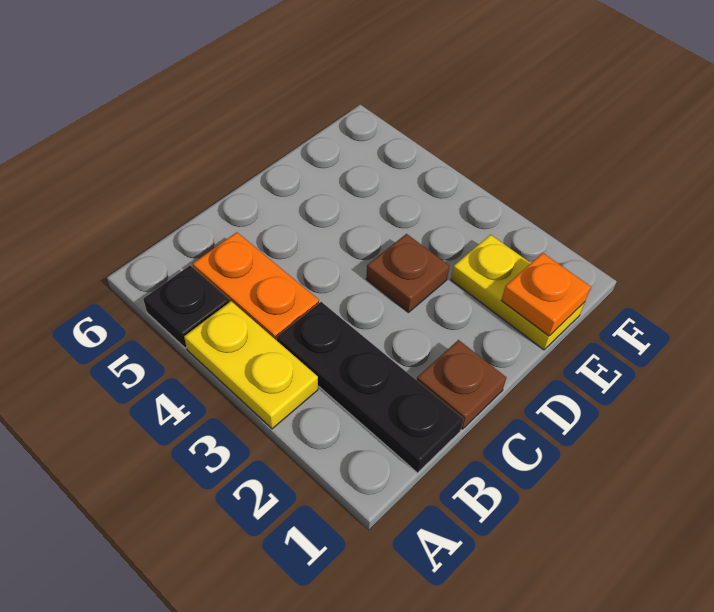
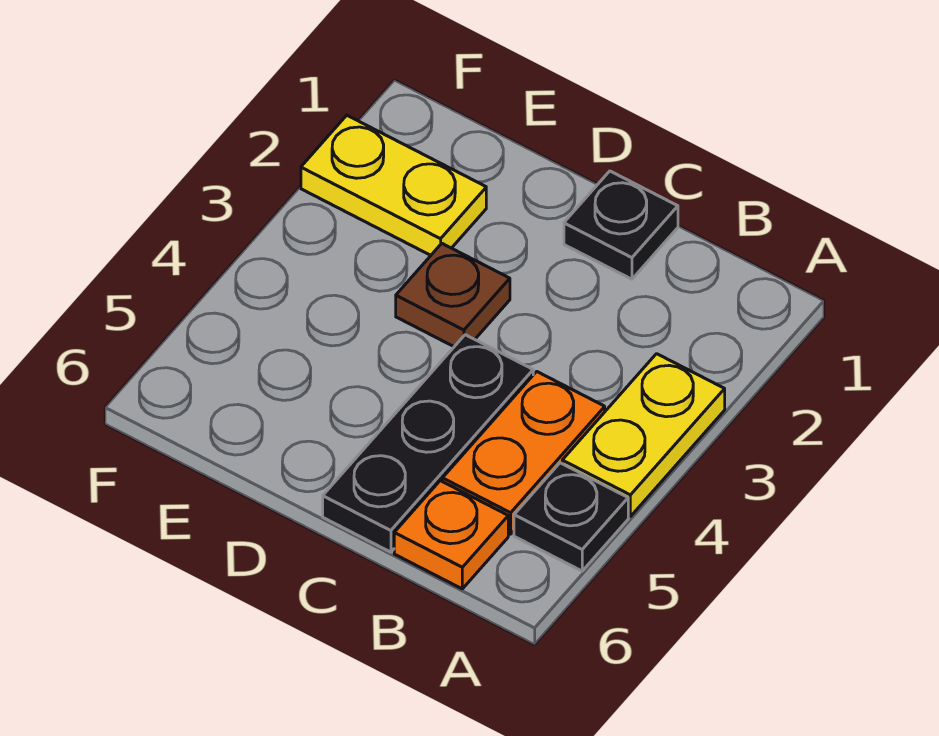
black plate B1:B3 level 1 -> black plate C4:C6 level 1
brown plate C1 level 1 -> black plate C1 level 1
yellow plate E1:E2 level 1 -> yellow plate E2:F2 level 1
orange plate E1 level 2 -> orange plate B6 level 1

